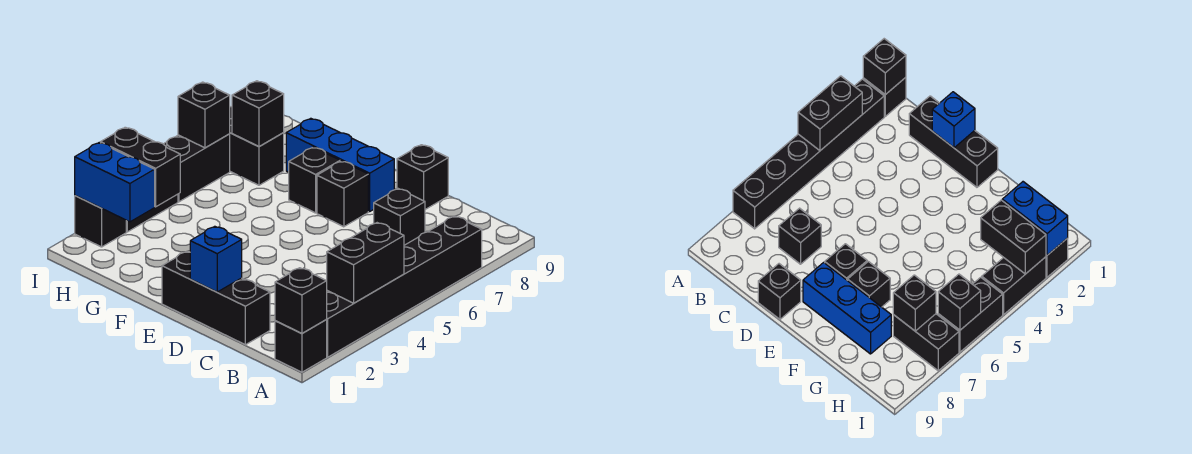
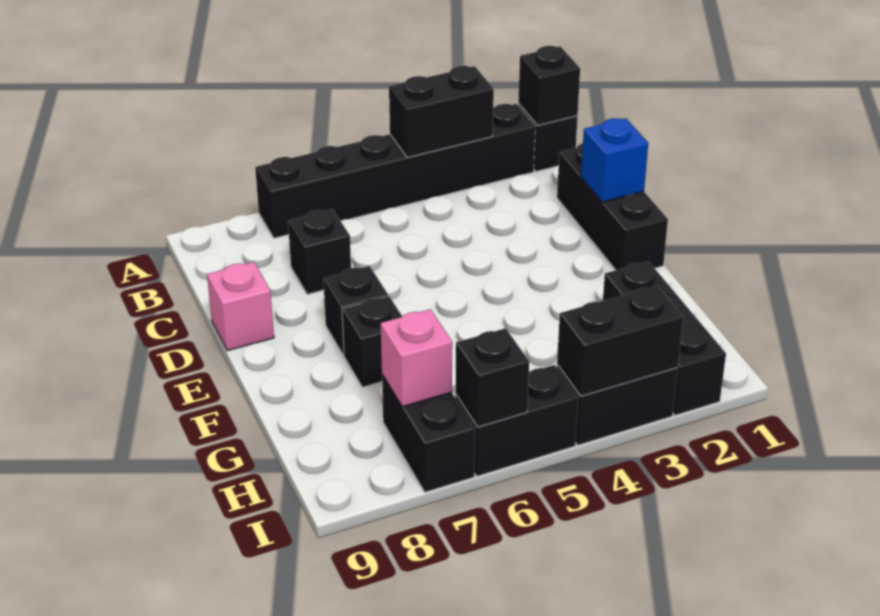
black brick D9 level 1 -> pink brick D9 level 1
blue brick E8:G8 level 1 -> none
blue brick H2:I2 level 2 -> none
black brick H3:I3 level 2 -> black brick I3:I4 level 2
black brick H7 level 2 -> pink brick H7 level 2
black brick I2 level 1 -> black brick G2:I2 level 1

